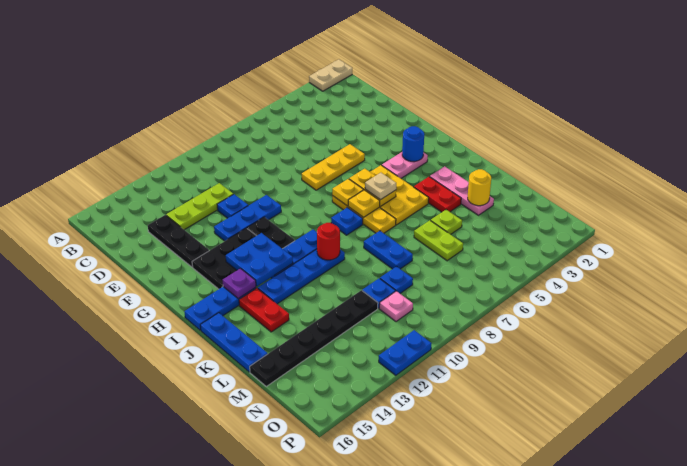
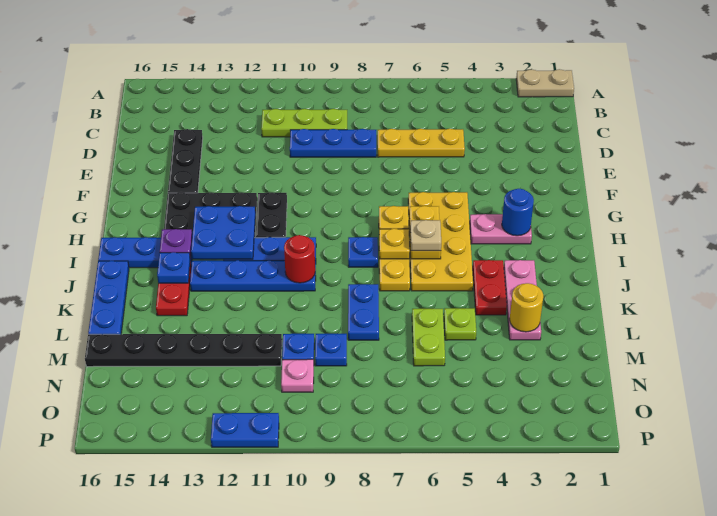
lime plate D11:D13 level 1 -> lime plate C9:C11 level 1
blue plate E11 level 1 -> blue plate J14 level 2
yellow plate F5:F7 level 1 -> yellow plate D5:D7 level 1
blue plate F10:F12 level 1 -> blue plate D8:D10 level 1
yellow plate H5:J6 level 1 -> yellow plate G5:J6 level 1

